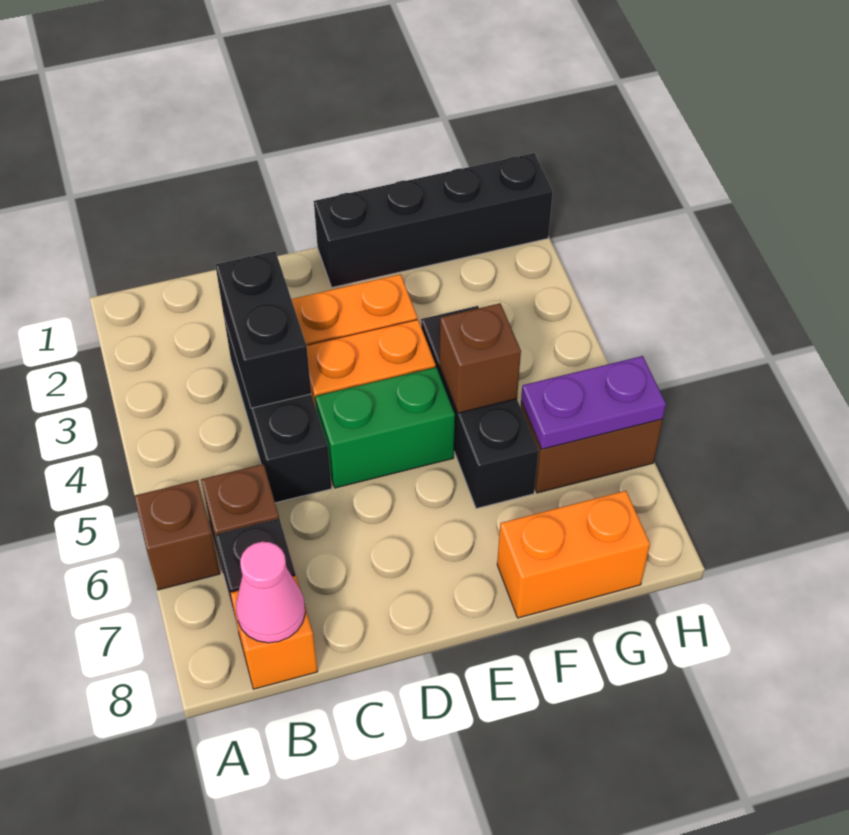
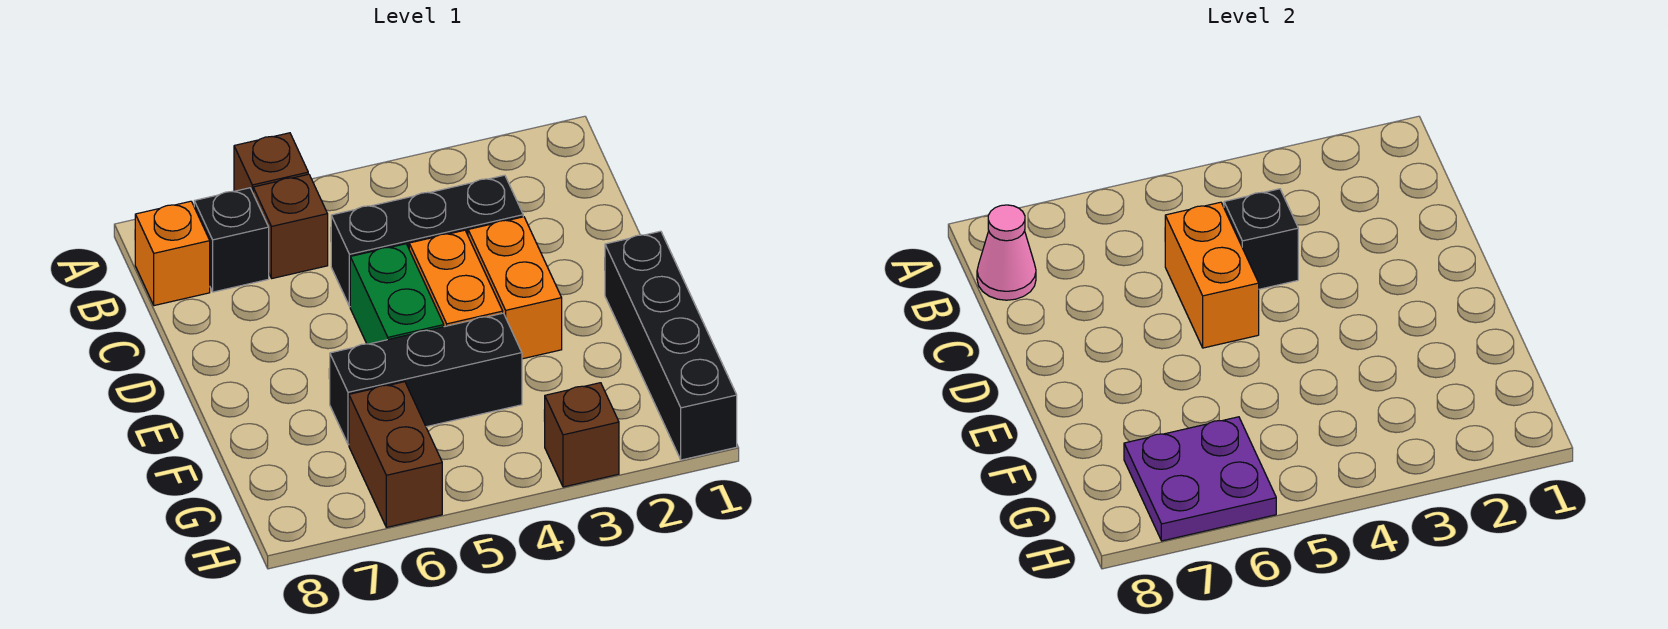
black brick C3:C4 level 2 -> black brick C4 level 2
brown brick F5 level 2 -> brown brick H3 level 1
orange brick F8:G8 level 1 -> orange brick C5:D5 level 2
purple plate G6:H6 level 2 -> purple plate G6:H7 level 2

